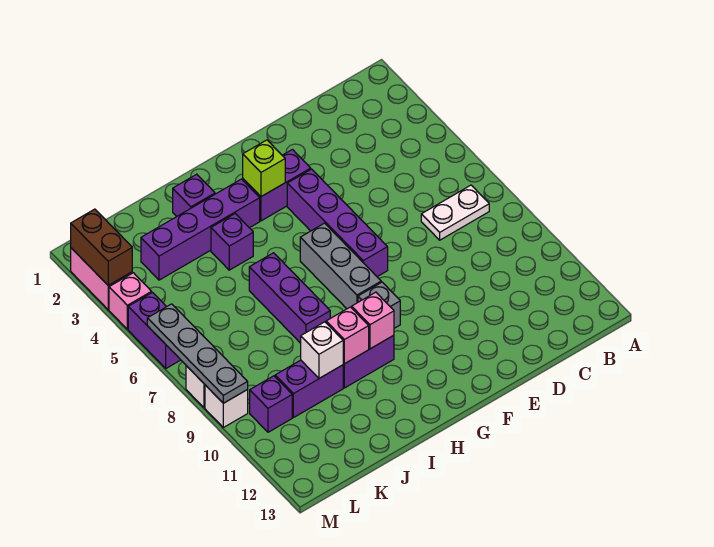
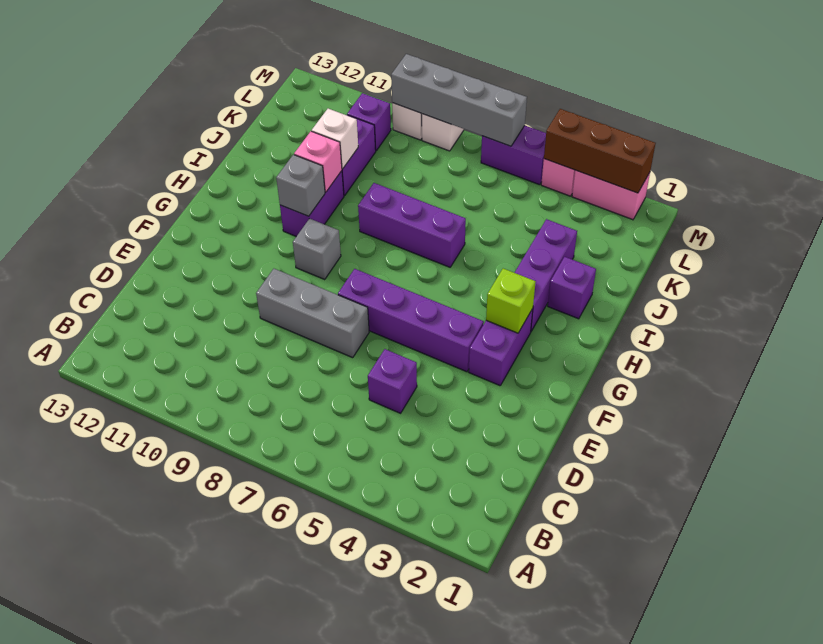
white plate B7:C7 level 1 -> none
grey brick G6:G8 level 1 -> grey brick E7:E9 level 1
purple brick H3:K3 level 1 -> purple brick H3:J3 level 1
pink brick H10 level 2 -> grey brick H10 level 2
purple brick I4 level 1 -> purple brick D5 level 1
brown brick M2:M3 level 2 -> brown brick M2:M4 level 2
grey plate M6:M9 level 2 -> grey brick M6:M9 level 2

